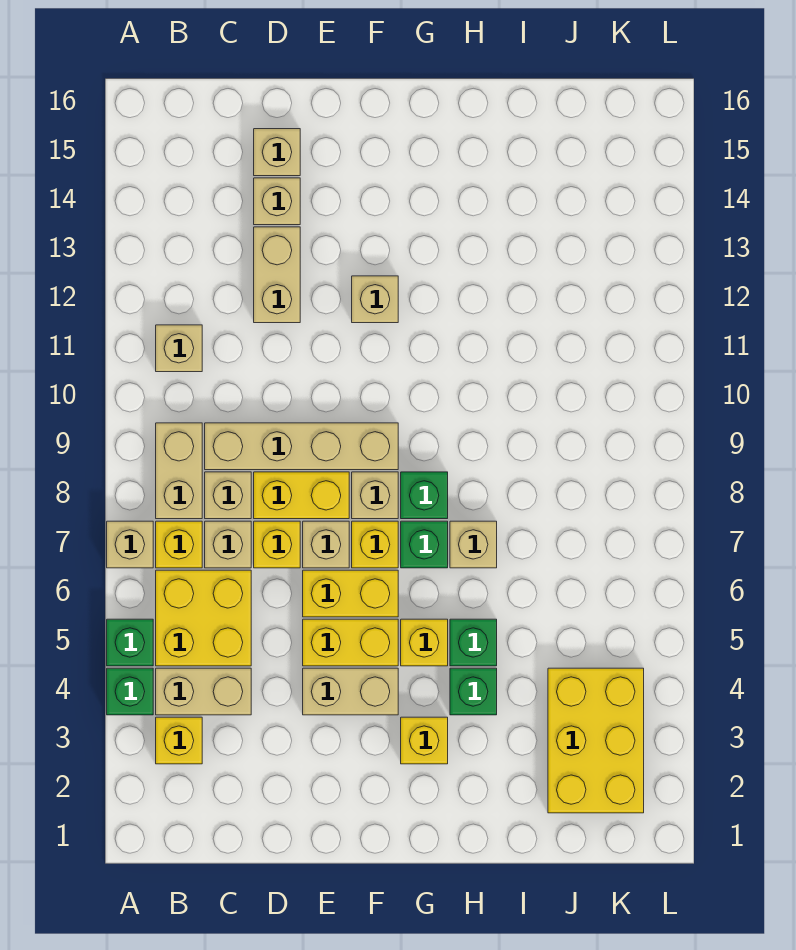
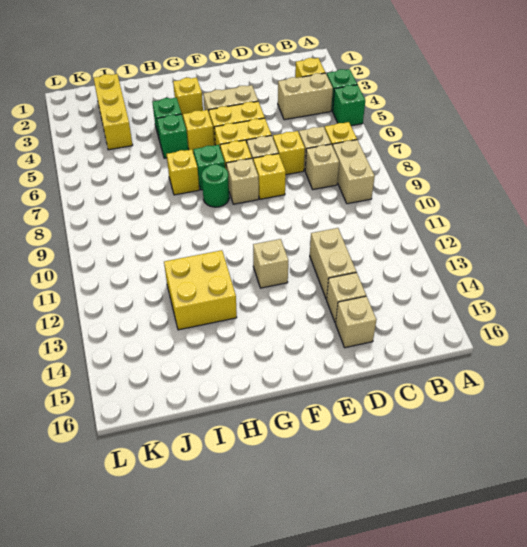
tan brick A7 level 1 -> none
yellow brick B5:C6 level 1 -> yellow brick H12:I13 level 1
tan brick B11 level 1 -> none
tan brick C9:F9 level 1 -> none
yellow brick D8:E8 level 1 -> yellow brick E8 level 1
green brick G8 level 1 -> green round brick G8 level 1
tan brick H7 level 1 -> yellow brick H7 level 1
yellow brick J2:K4 level 1 -> yellow brick J2:J4 level 1

